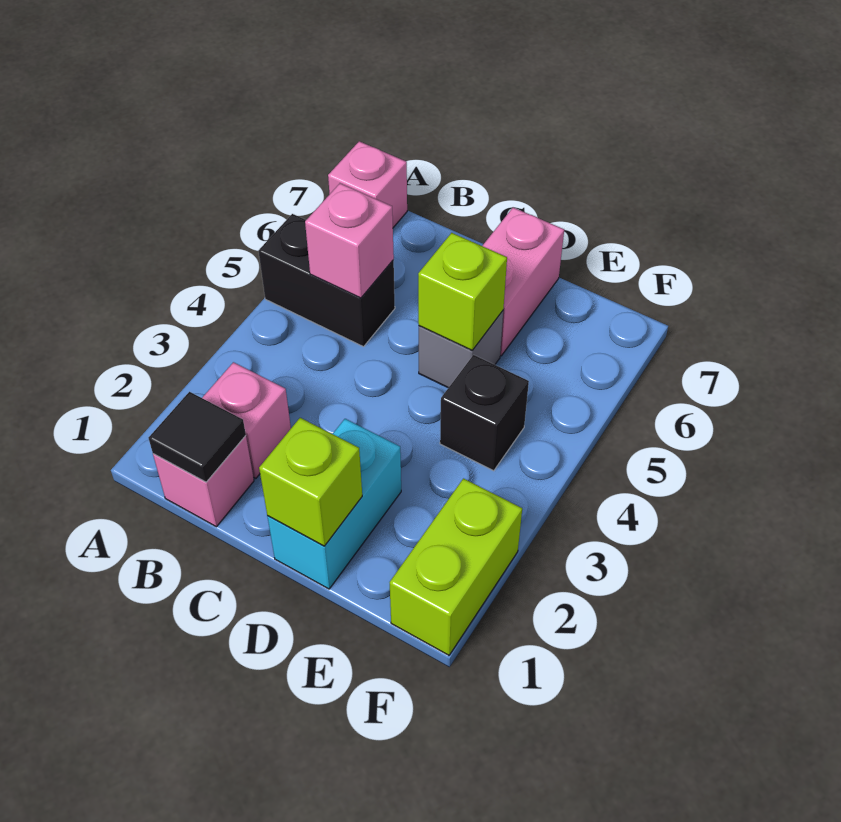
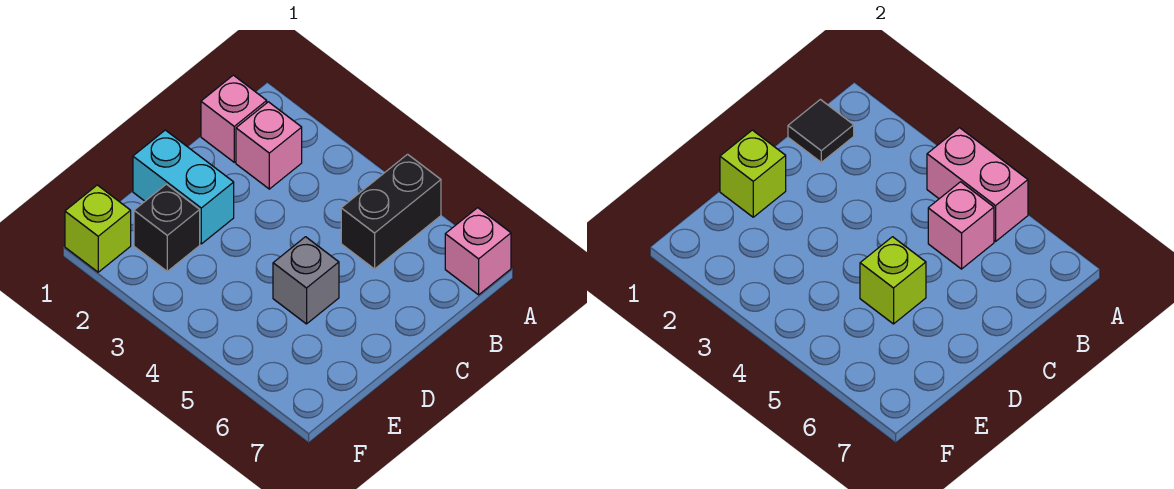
pink brick D6:D7 level 1 -> pink brick A4:A5 level 2
black brick E4 level 1 -> black brick E2 level 1
lime brick F1:F2 level 1 -> lime brick F1 level 1

